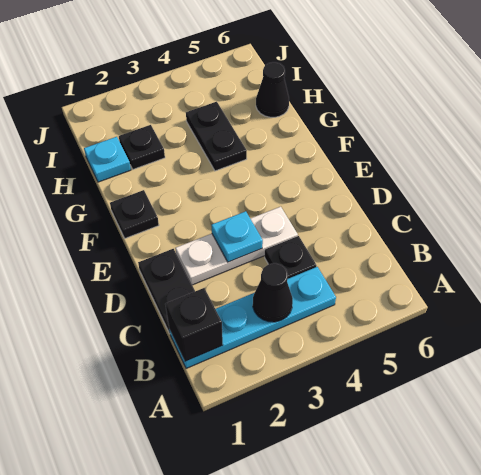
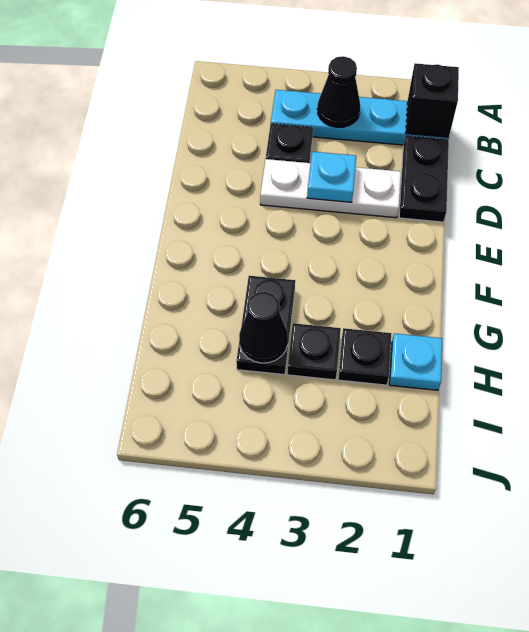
black plate F1 level 1 -> black plate H3 level 1
black cone H6 level 1 -> black cone H4 level 2

